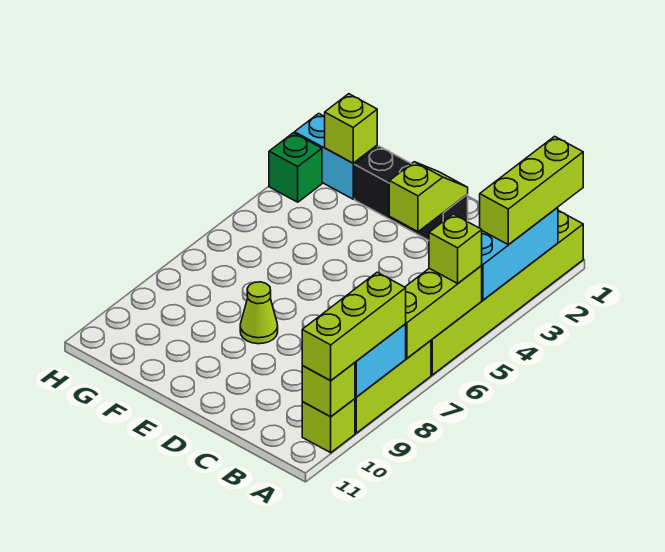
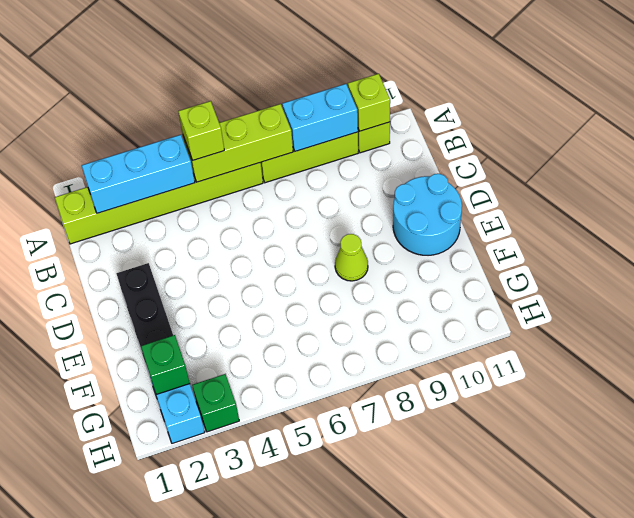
lime brick A1:A3 level 3 -> none
lime brick A8:A10 level 3 -> none
lime slope D2:D3 level 2 top 3 -> none
none -> cyan round brick D10:E11 level 1
lime brick G2 level 2 -> green brick G2 level 2

